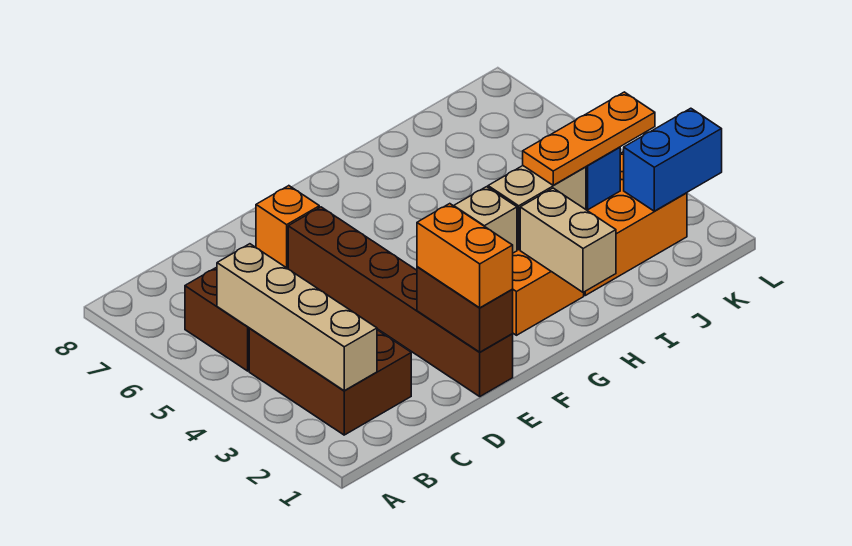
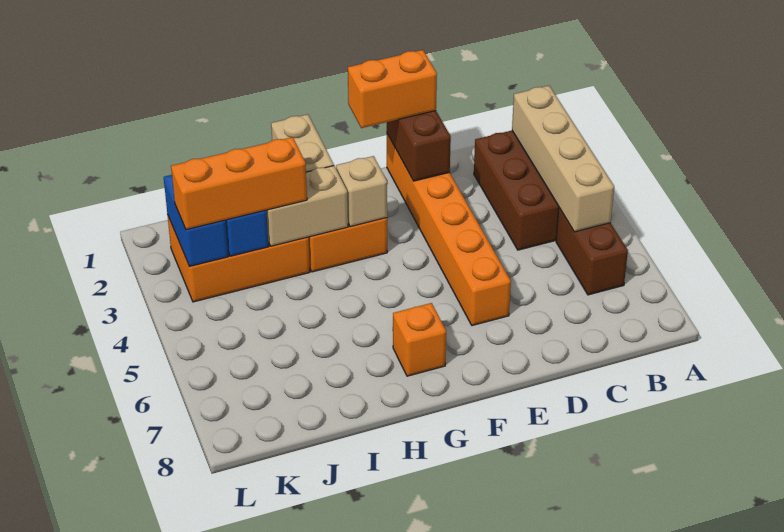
brown brick E1:E6 level 1 -> orange brick E1:E6 level 1
orange brick E1:E2 level 3 -> orange brick E1:F1 level 3
orange brick E7 level 1 -> orange brick G7 level 1
orange plate I3:K3 level 3 -> orange brick I3:K3 level 3
blue brick K2:L2 level 2 -> blue brick K2:K3 level 2

